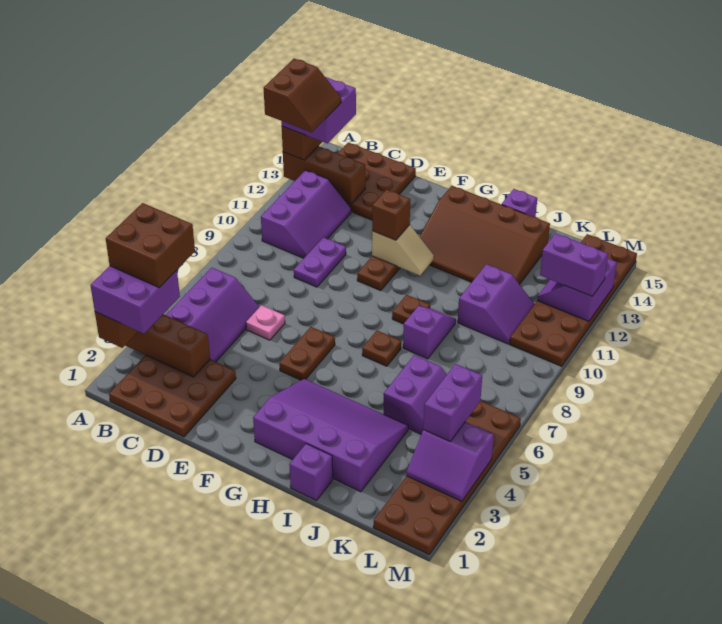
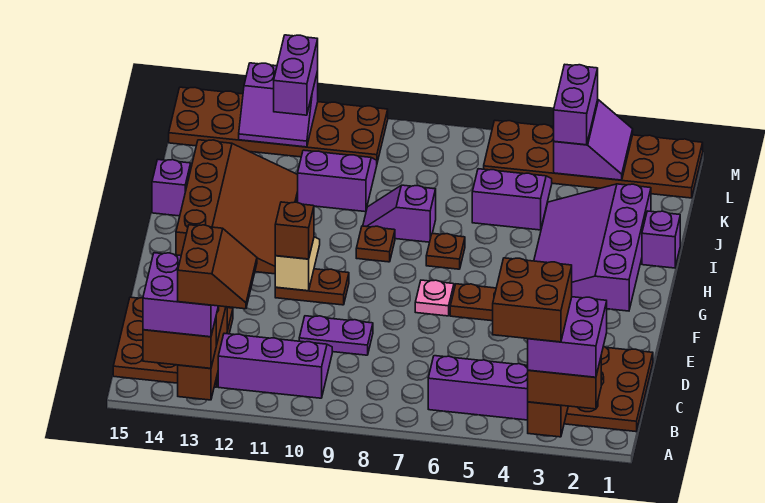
brown slope A12:B13 level 5 top A -> brown slope A12:B13 level 5 top 13
pink plate D6 level 1 -> pink plate F7 level 1
purple brick L4:L5 level 3 -> purple brick L4:M4 level 3

